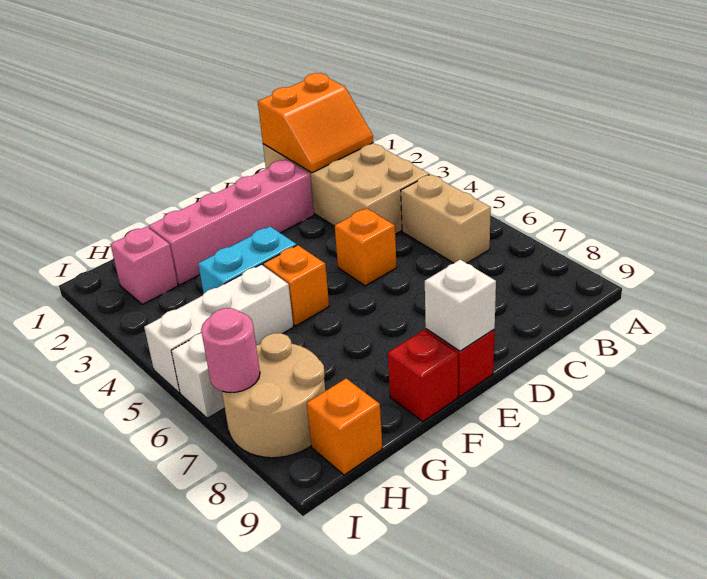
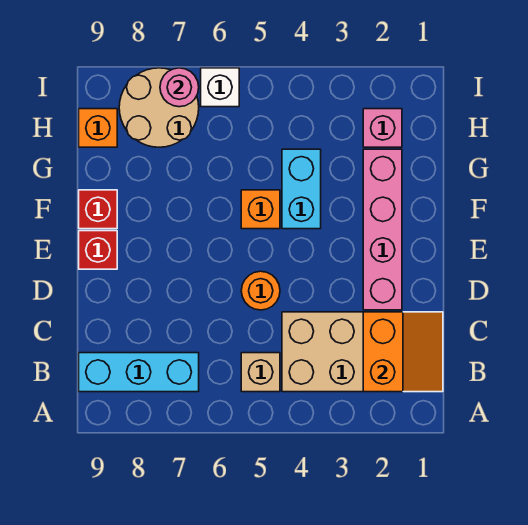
orange slope B1:C2 level 2 top 1 -> orange slope B1:C2 level 2 top 2
tan brick B5:B6 level 1 -> tan brick B5 level 1
none -> cyan brick B7:B9 level 1
orange brick D5 level 1 -> orange round brick D5 level 1
white brick E9 level 2 -> none
white brick G5:I5 level 1 -> none

